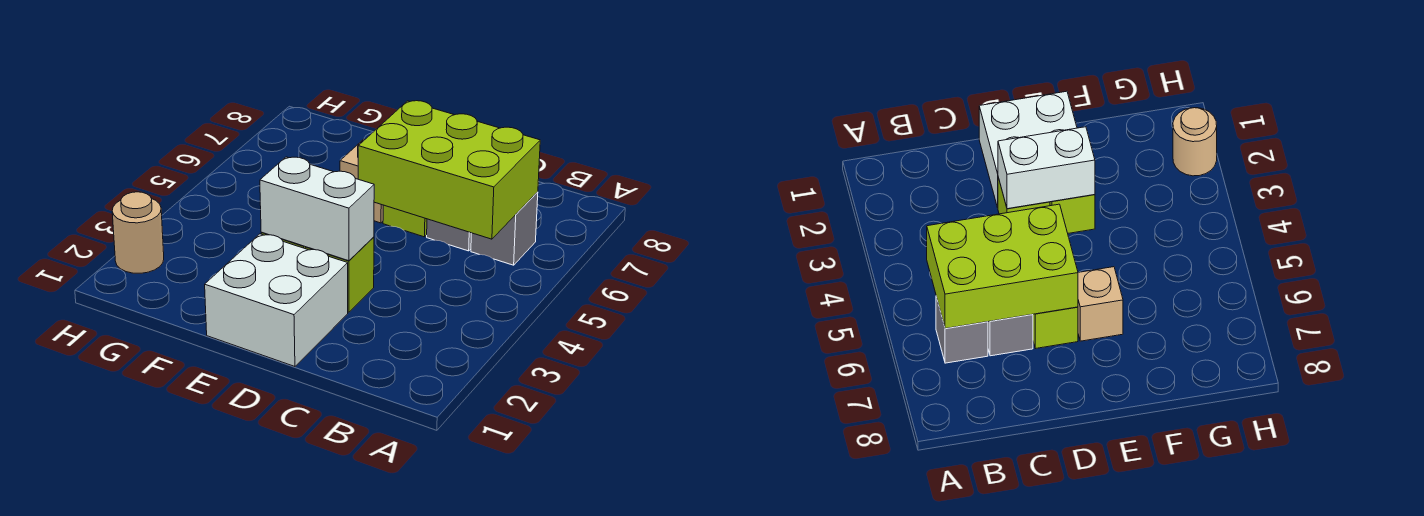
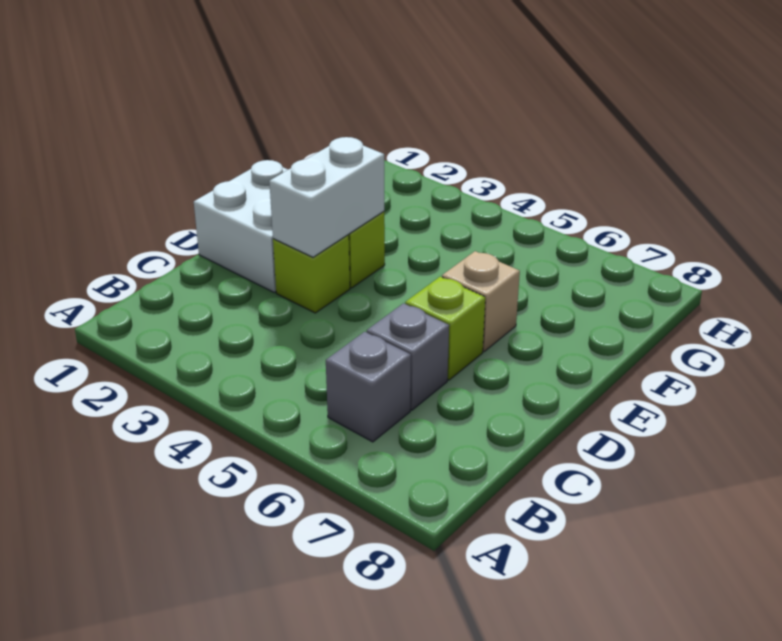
lime brick B5:D6 level 2 -> none
tan round brick H2 level 1 -> none

